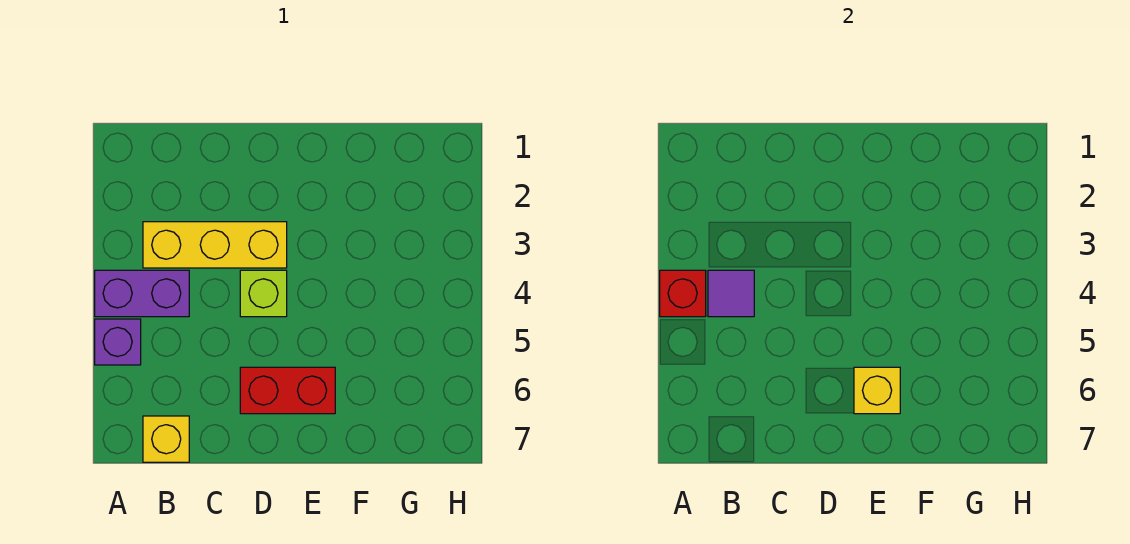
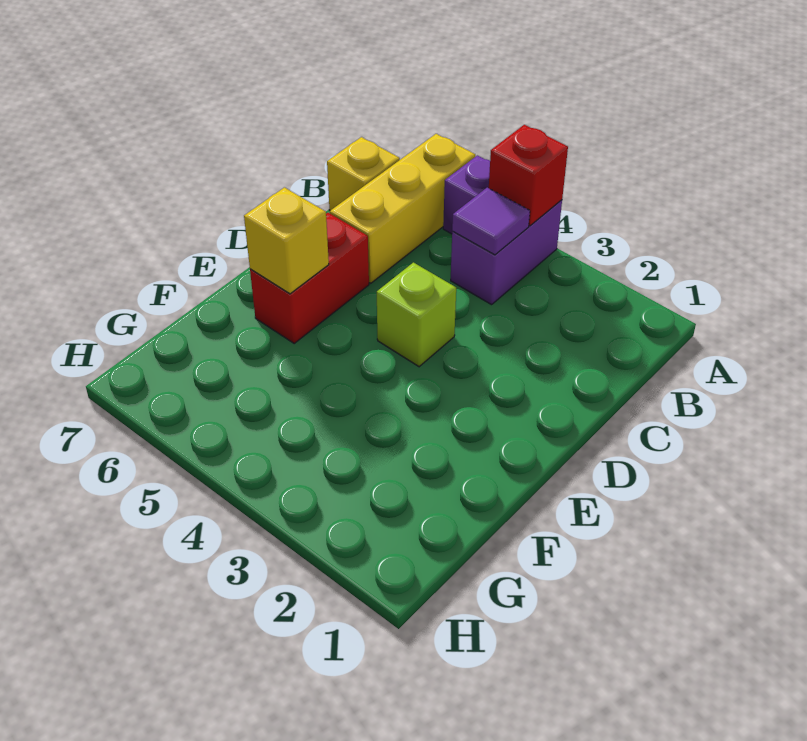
yellow brick B3:D3 level 1 -> yellow brick A6:C6 level 1

